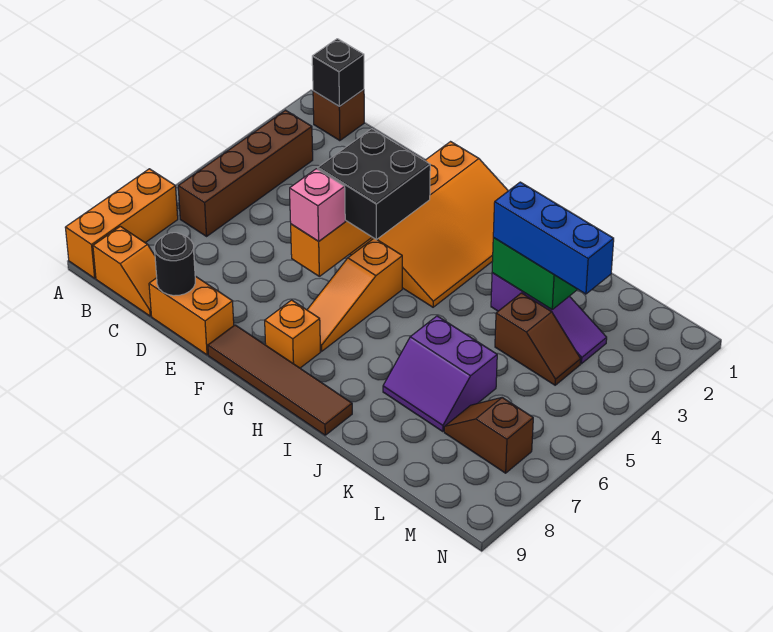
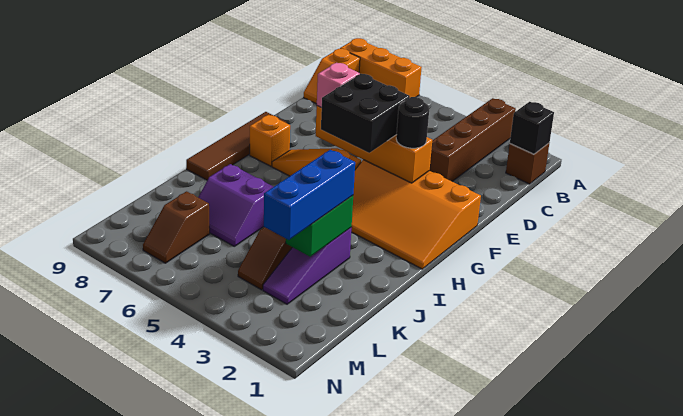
brown brick B3:B6 level 1 -> brown brick A3:D3 level 1
orange brick D9:E9 level 1 -> none
black round brick D9 level 2 -> black round brick F3 level 3
purple slope J6:K7 level 1 top 6 -> purple slope J6:K7 level 1 top J
brown slope L7:M7 level 1 top M -> brown slope L7:M7 level 1 top L

